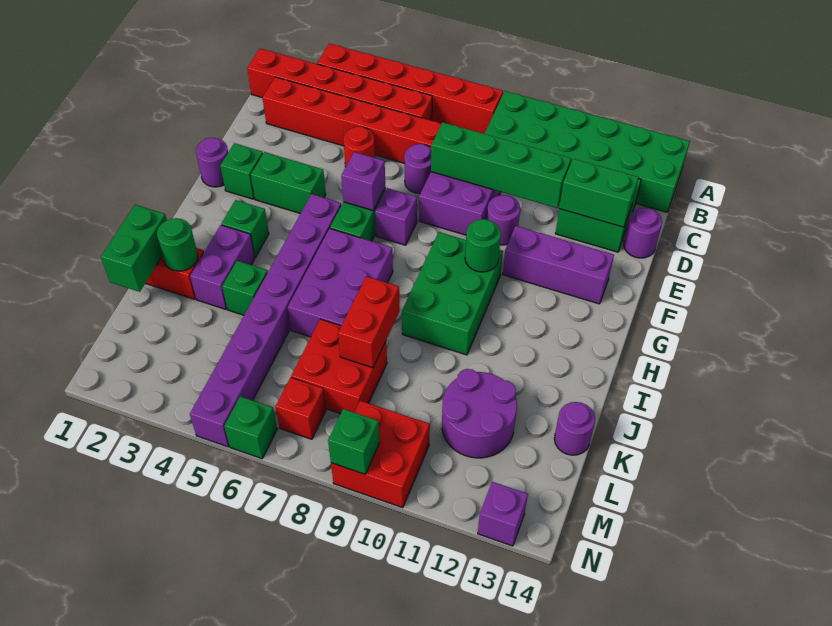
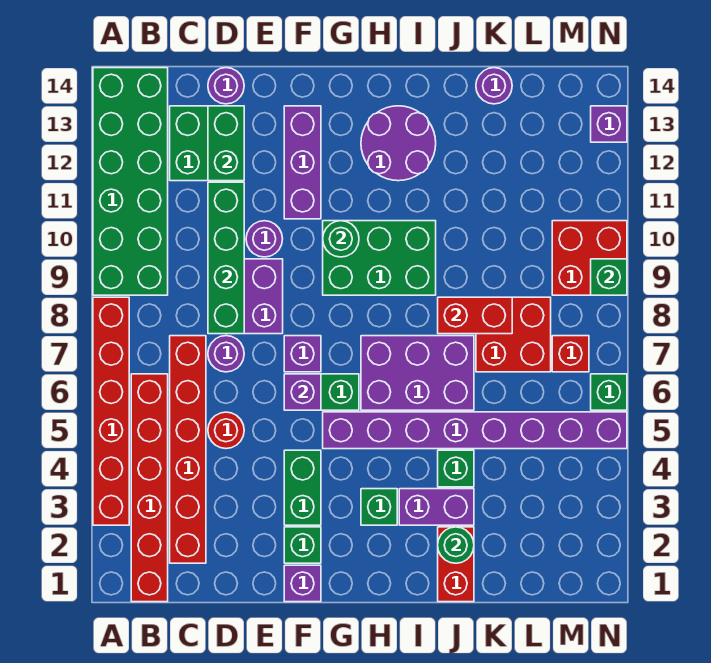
purple round brick F1 level 1 -> purple brick F1 level 1
green brick J1:K1 level 2 -> none
purple round brick K11:L12 level 1 -> purple round brick H12:I13 level 1

